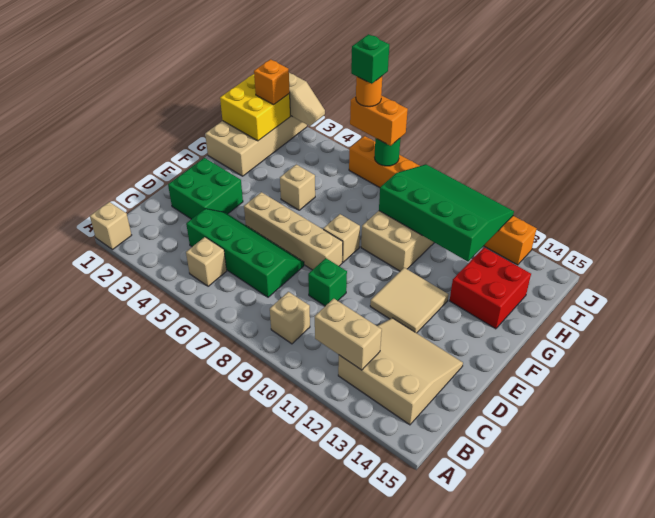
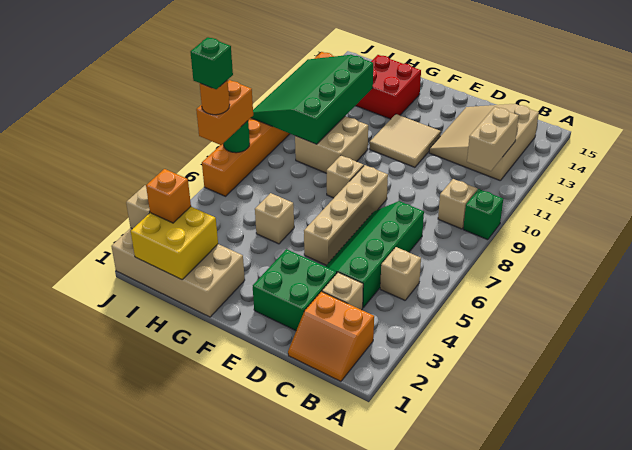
tan brick A1 level 1 -> tan brick C3 level 1
none -> orange slope B1:C2 level 1 top 2
green brick D9 level 1 -> green brick A9 level 1

